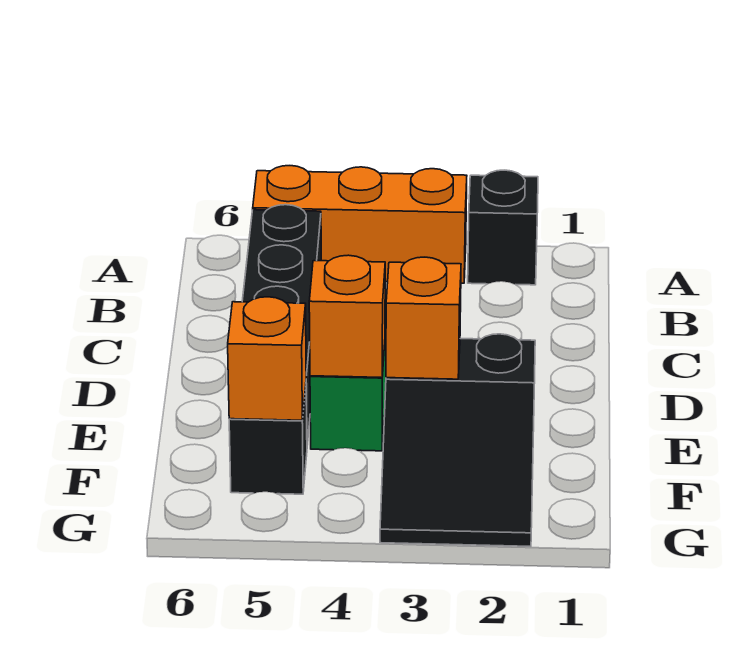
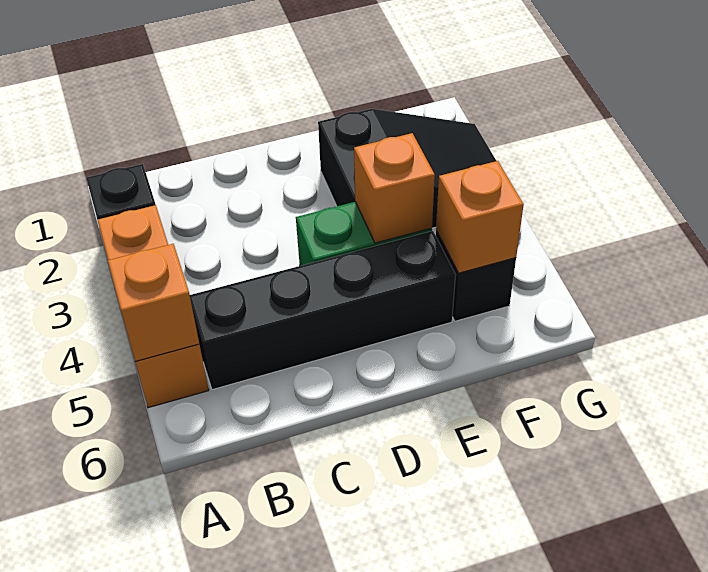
orange brick E3 level 2 -> orange brick A5 level 2

